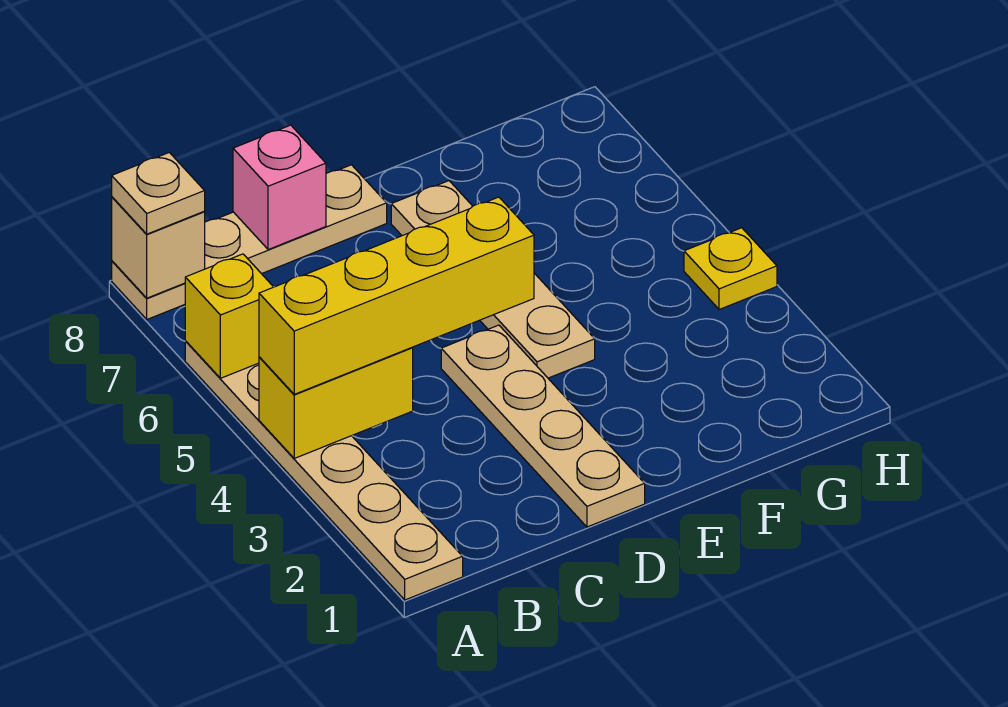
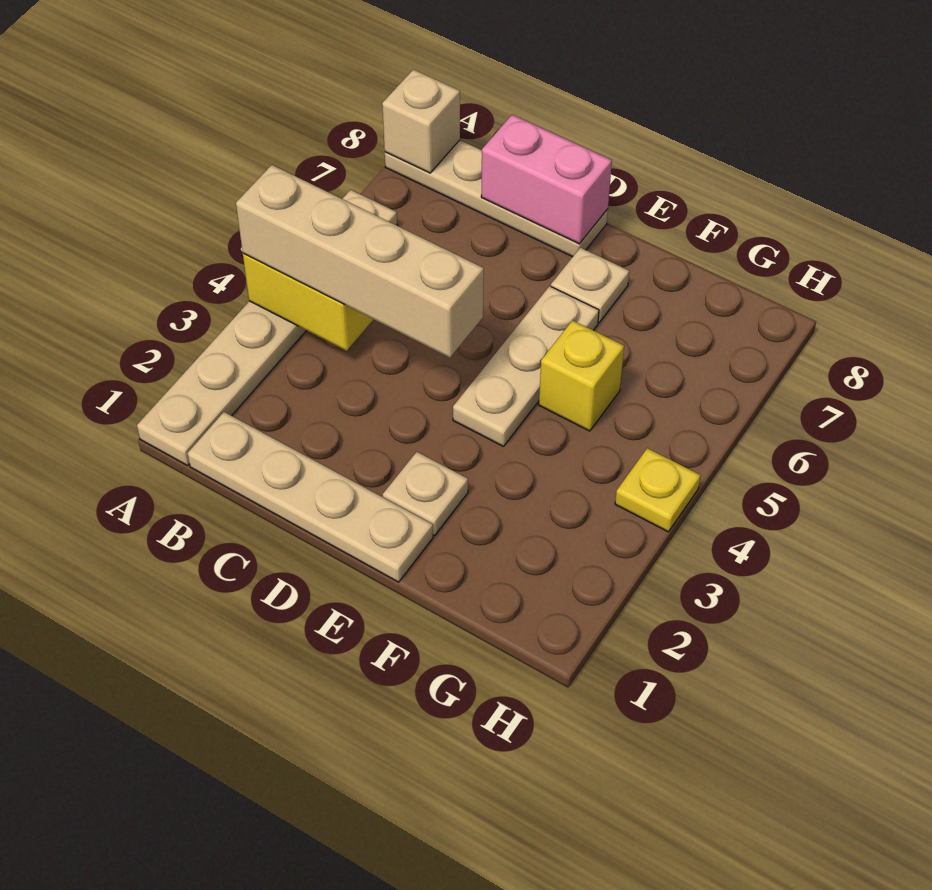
yellow brick A4:D4 level 3 -> tan brick A4:D4 level 3
yellow brick A6 level 2 -> yellow brick F5 level 1
tan plate A8 level 3 -> tan plate E2 level 1
pink brick C8 level 2 -> pink brick C8:D8 level 2
tan plate D1:D4 level 1 -> tan plate B1:E1 level 1

